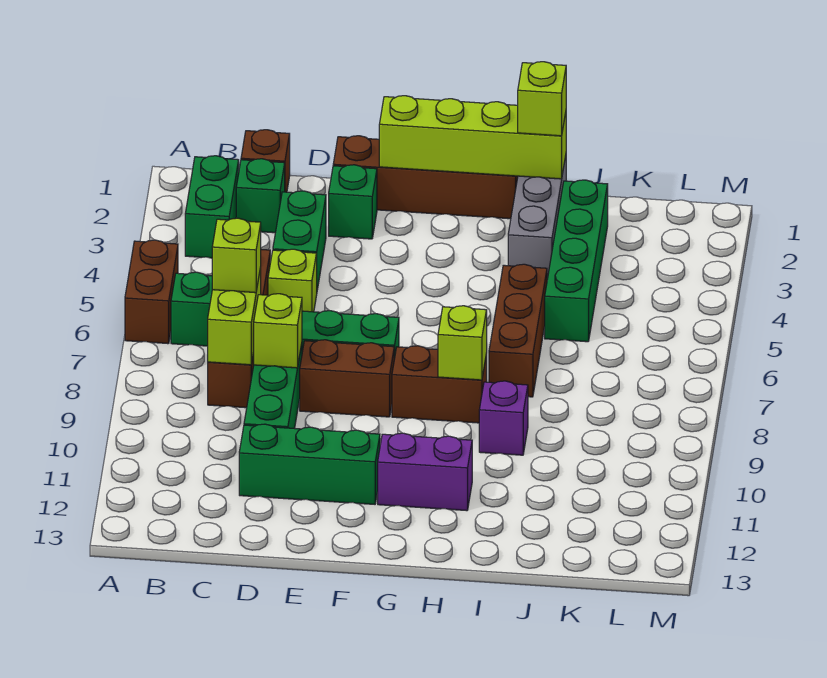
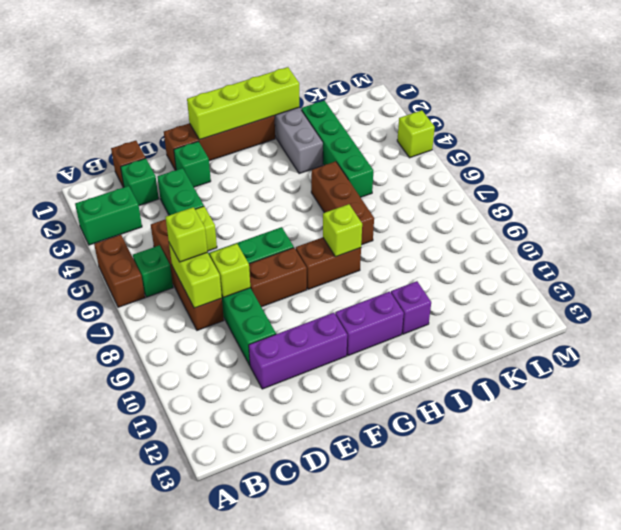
green brick B2:B3 level 1 -> green brick A3:B3 level 1
green brick D11:F11 level 1 -> purple brick D11:F11 level 1
lime brick I1 level 3 -> lime brick M4 level 1
purple brick I9 level 1 -> purple brick I11 level 1

